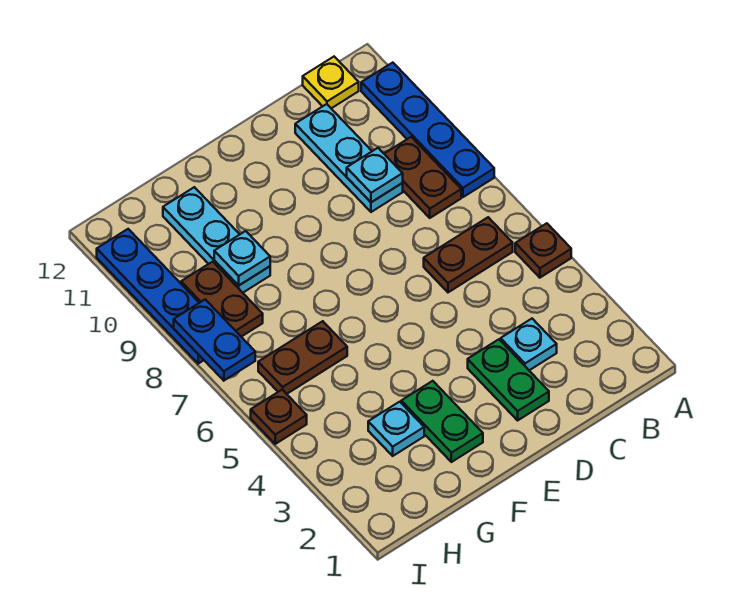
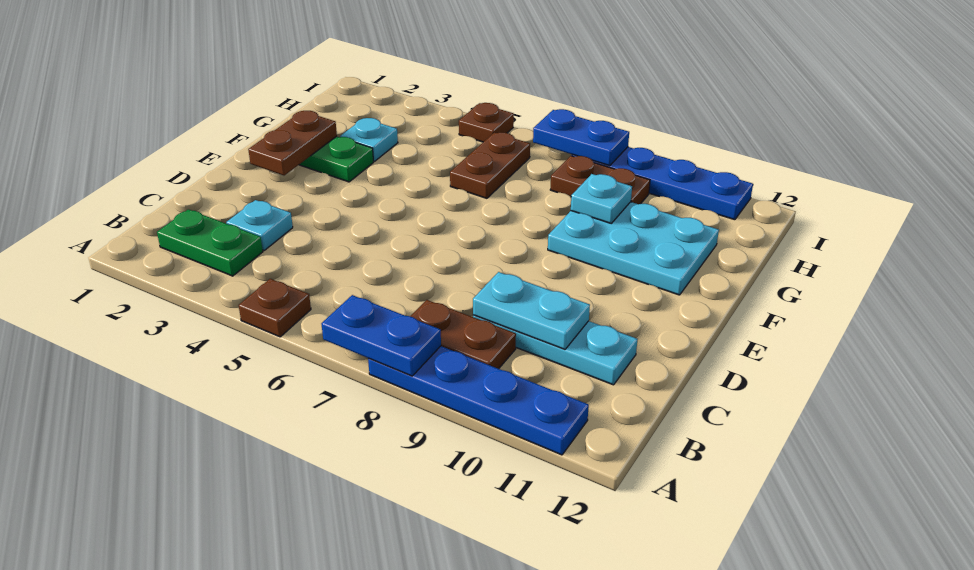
none -> blue plate A7:A8 level 2
brown plate B6:C6 level 1 -> brown plate E2:F2 level 2
yellow plate B12 level 1 -> none
cyan plate C9 level 2 -> cyan plate C9:C10 level 2
green plate D2:D3 level 1 -> green plate B2:B3 level 1
cyan plate G9:G11 level 1 -> cyan plate F9:G11 level 1

